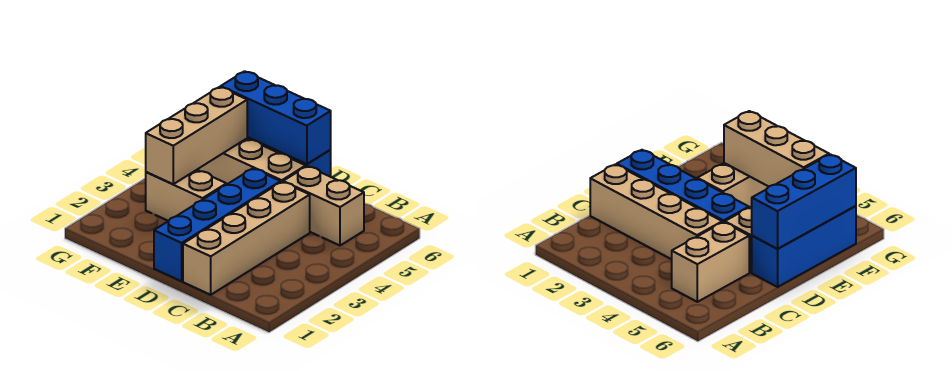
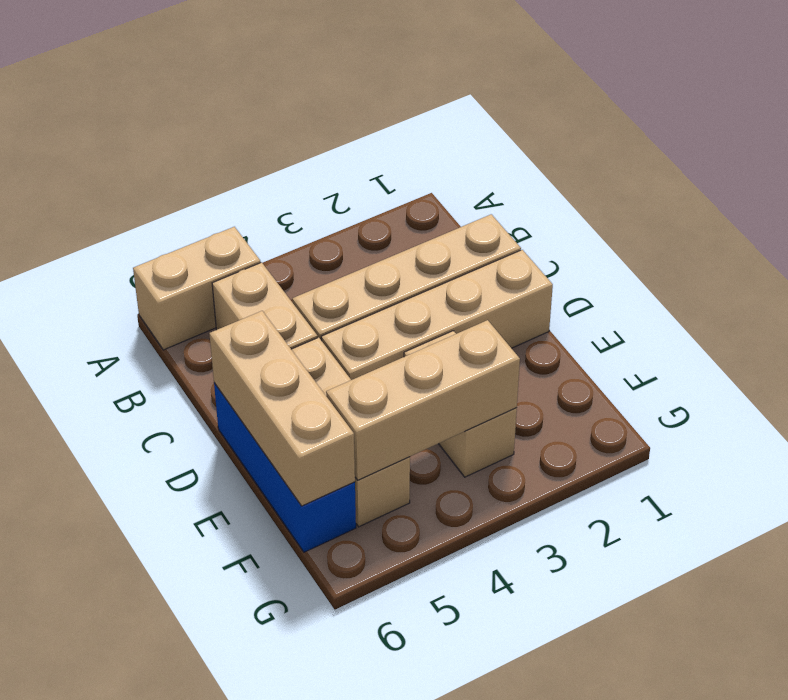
none -> tan brick A5:A6 level 1
blue brick D1:D4 level 1 -> tan brick D1:D4 level 1
blue brick D6:F6 level 2 -> tan brick D6:F6 level 2

